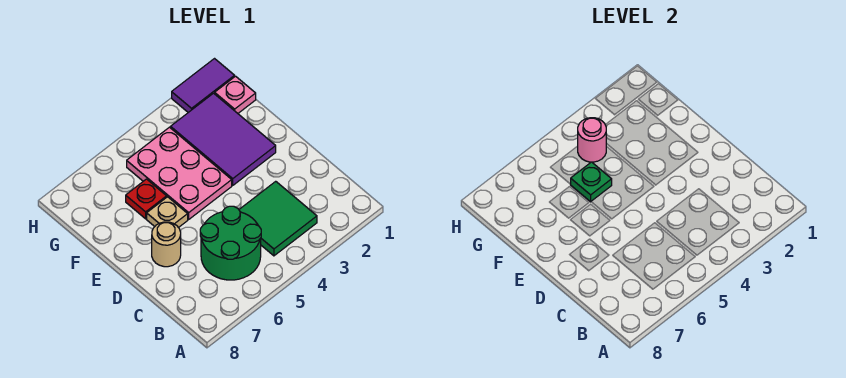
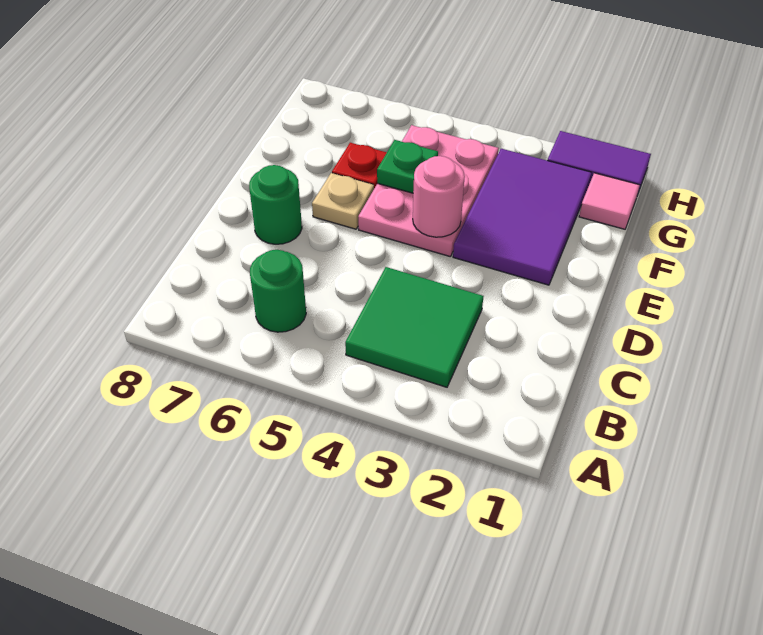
green round brick B5:C6 level 1 -> green round brick B6 level 1
tan round brick D7 level 1 -> green round brick D7 level 1
pink plate G1 level 1 -> pink tile G1 level 1
pink round brick G4 level 2 -> pink round brick E4 level 2

